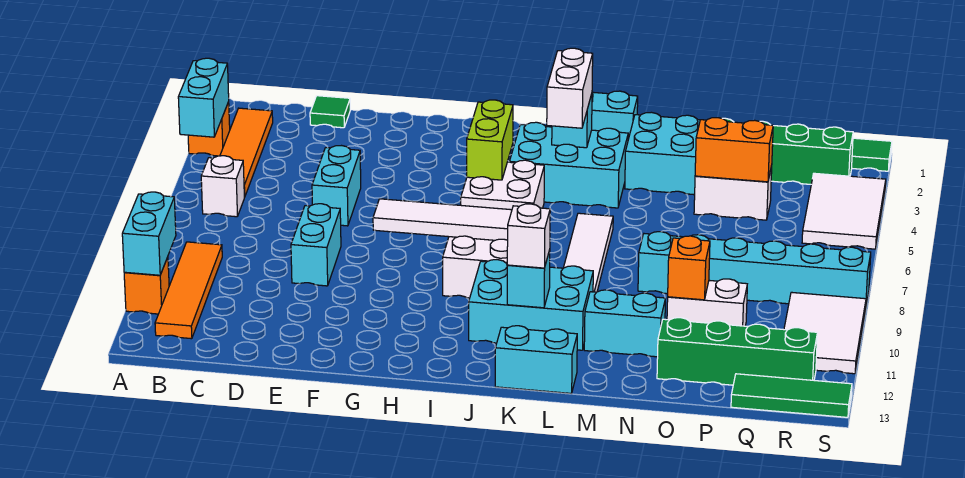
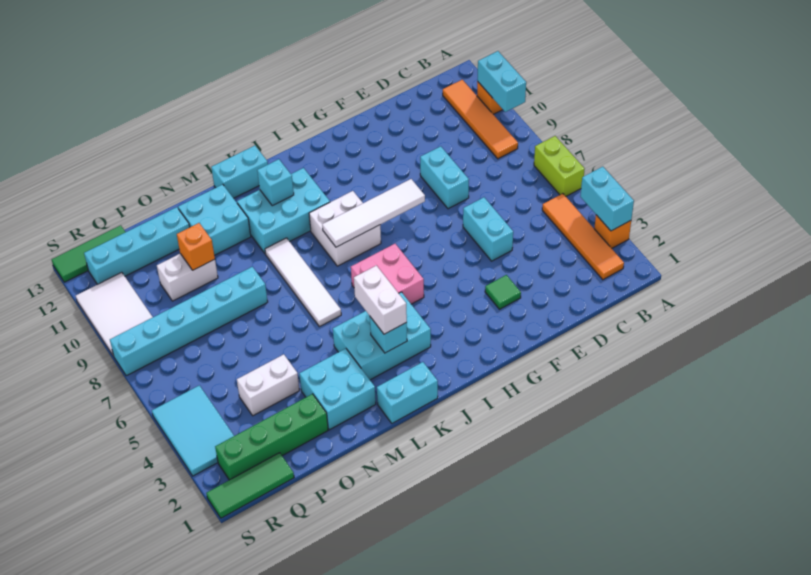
white brick B6 level 1 -> none
green tile D1 level 1 -> green tile F3 level 1
lime brick I4:I5 level 2 -> lime brick A6:A7 level 1
white brick I5:J6 level 1 -> pink brick I5:J6 level 1
white brick K11 level 3 -> none
cyan brick M11:N11 level 1 -> cyan brick M11:N12 level 1
orange brick O4:P4 level 2 -> none
green brick O12:R12 level 1 -> cyan brick O12:R12 level 1
white tile R3:S5 level 1 -> cyan tile R3:S5 level 1

